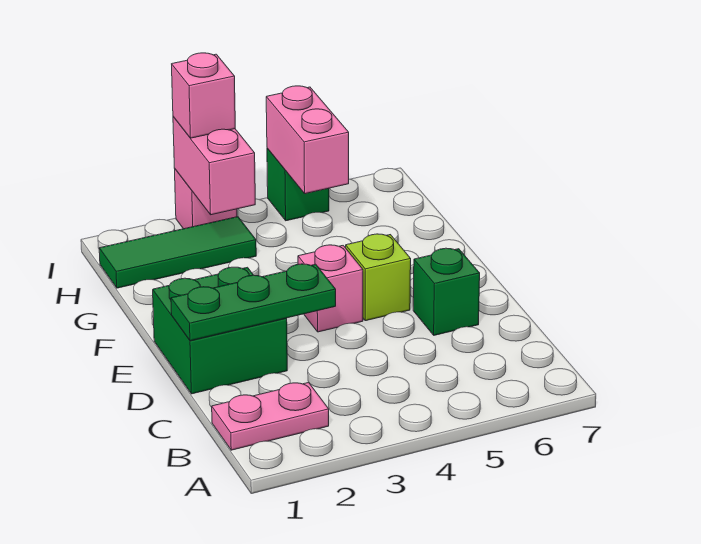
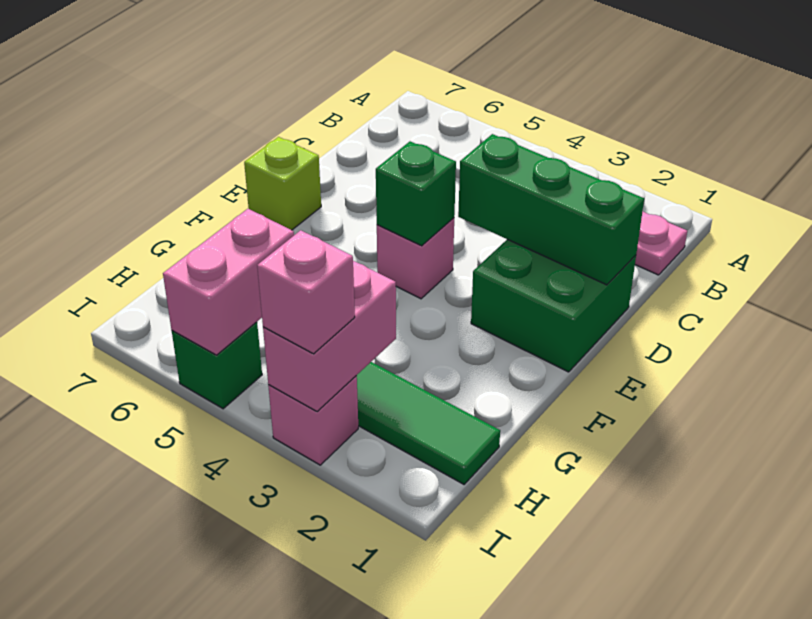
green plate D1:D3 level 2 -> green brick D1:D3 level 2
green brick D6 level 1 -> green brick E4 level 2
lime brick E5 level 1 -> lime brick E7 level 1

